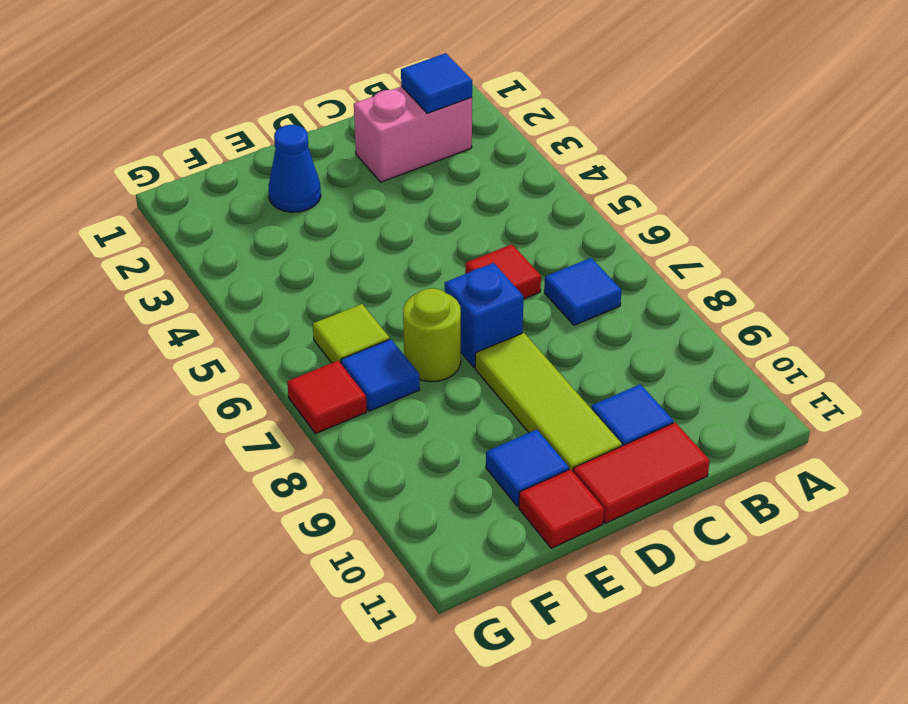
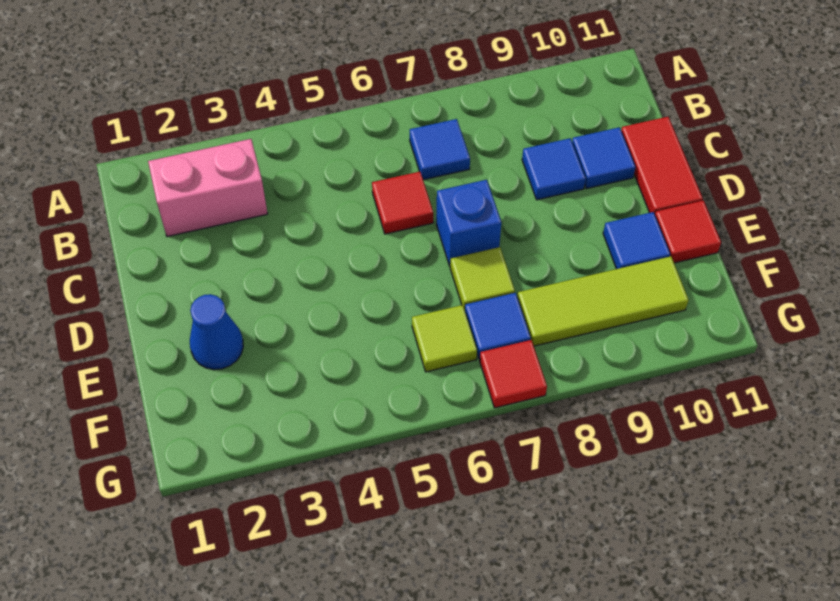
pink brick B2:C2 level 1 -> pink brick B2:B3 level 1
blue tile B2 level 2 -> blue tile C9 level 1
lime tile D8:D10 level 1 -> lime tile F8:F10 level 1
lime round brick E7 level 1 -> lime tile E7 level 1

